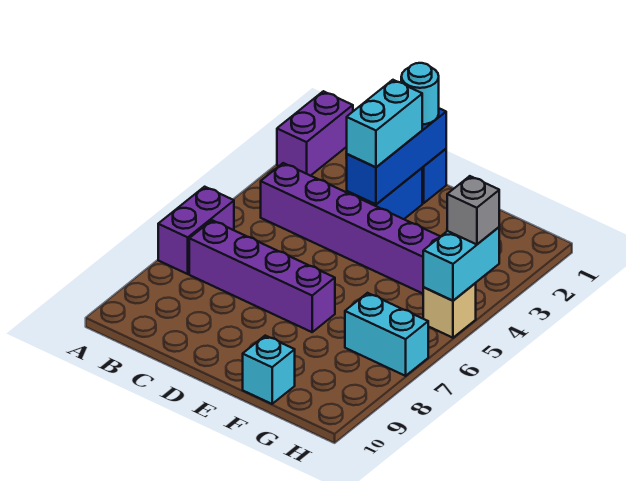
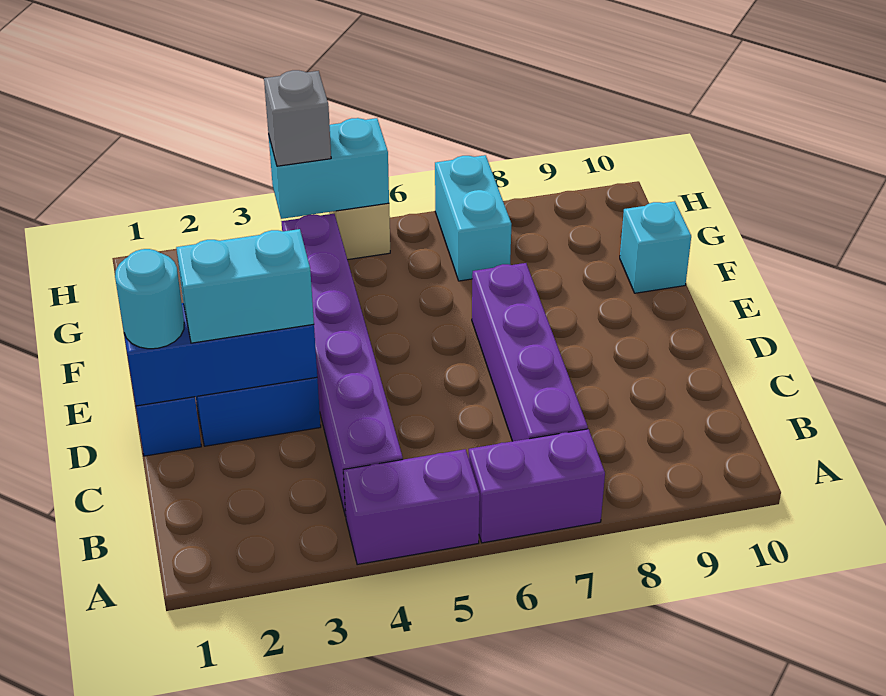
purple brick A1:A2 level 1 -> purple brick A4:A5 level 1

